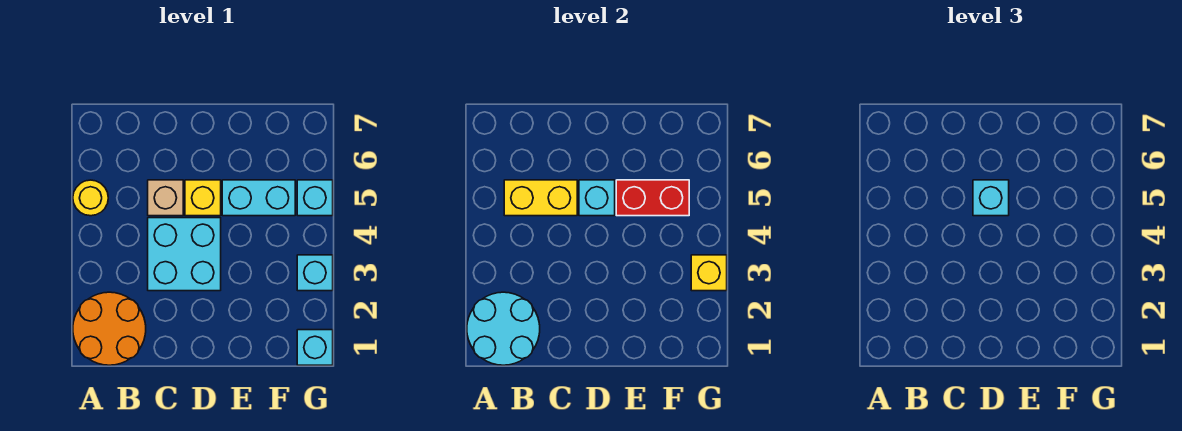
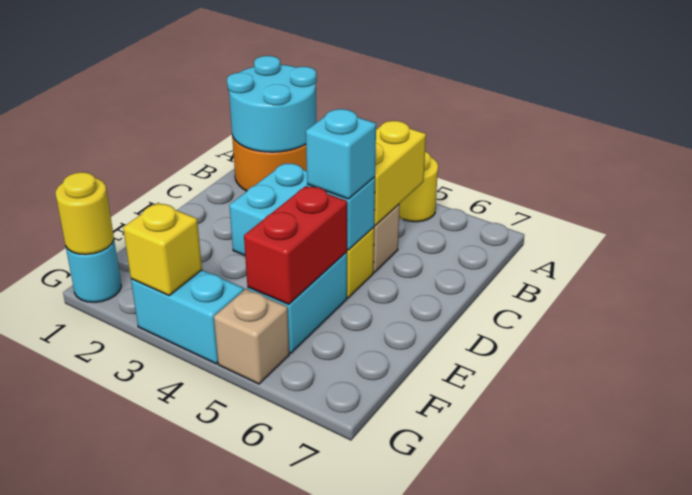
cyan brick G1 level 1 -> cyan round brick G1 level 1
none -> yellow round brick G1 level 2
cyan brick G3 level 1 -> cyan brick G3:G4 level 1
cyan brick G5 level 1 -> tan brick G5 level 1

